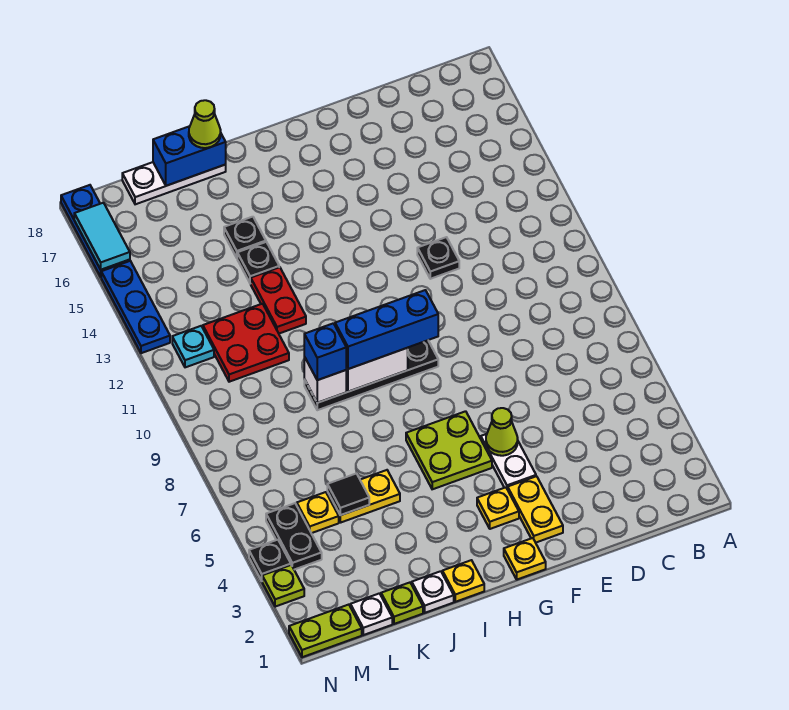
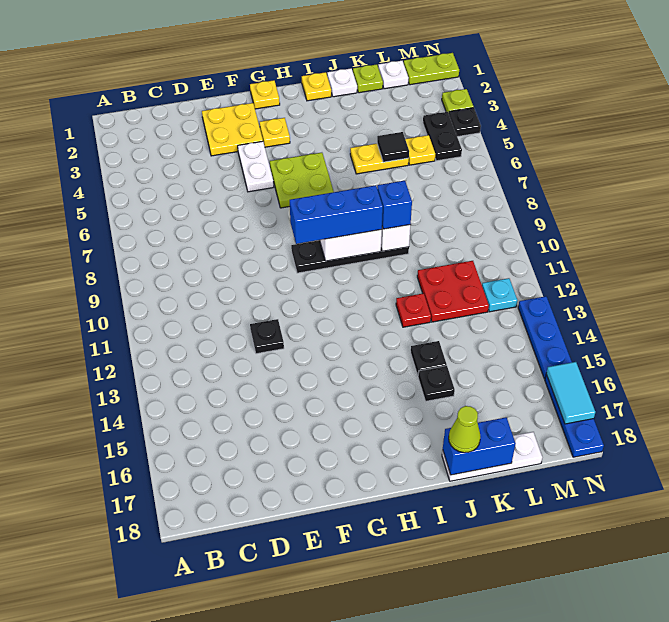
yellow plate F2:F3 level 1 -> yellow plate E2:F3 level 1
lime cone F5 level 2 -> none
red plate J12:J13 level 1 -> red plate J12 level 1

